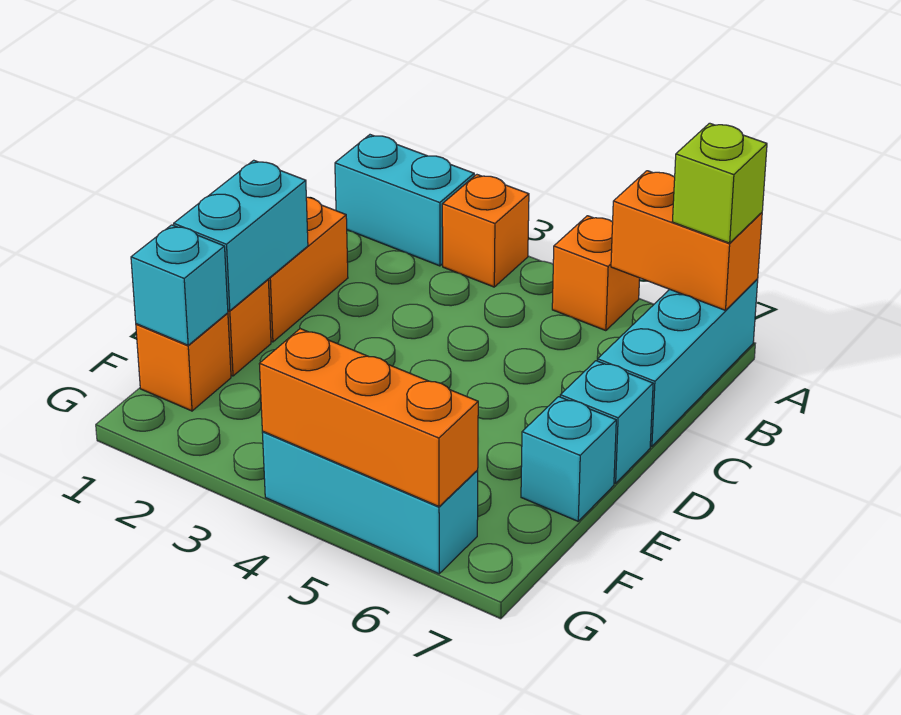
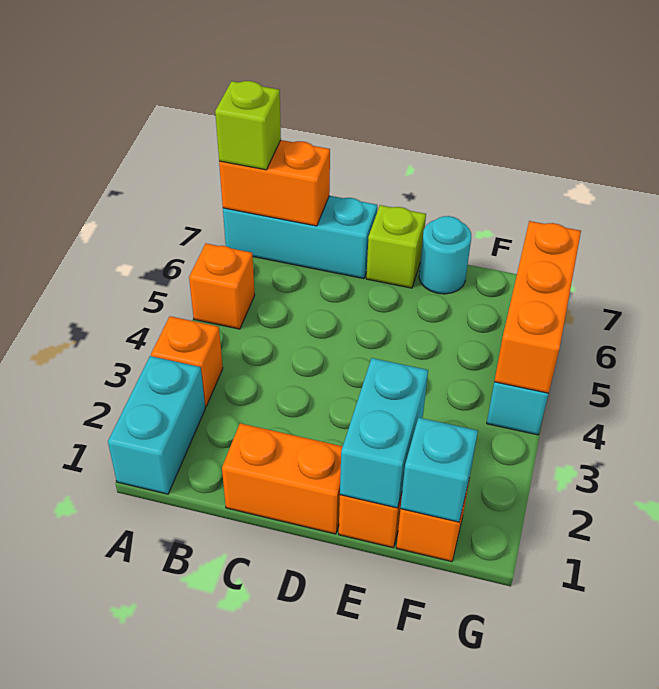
orange brick A6:A7 level 2 -> orange brick A7:B7 level 2
cyan brick D1:E1 level 2 -> cyan brick E1:E2 level 2
cyan brick D7 level 1 -> lime brick D7 level 1
cyan brick E7 level 1 -> cyan round brick E7 level 1

